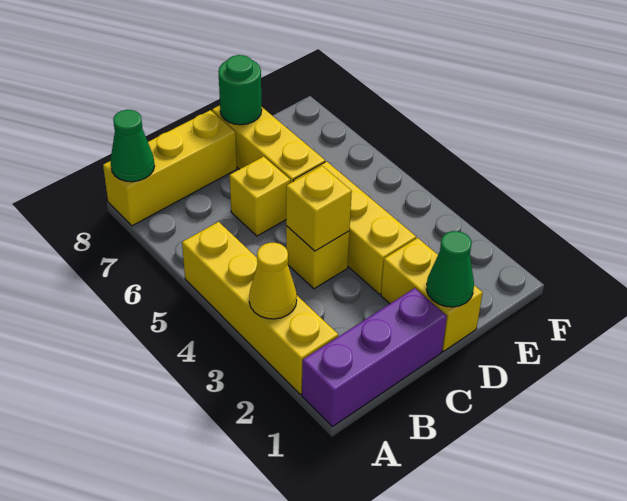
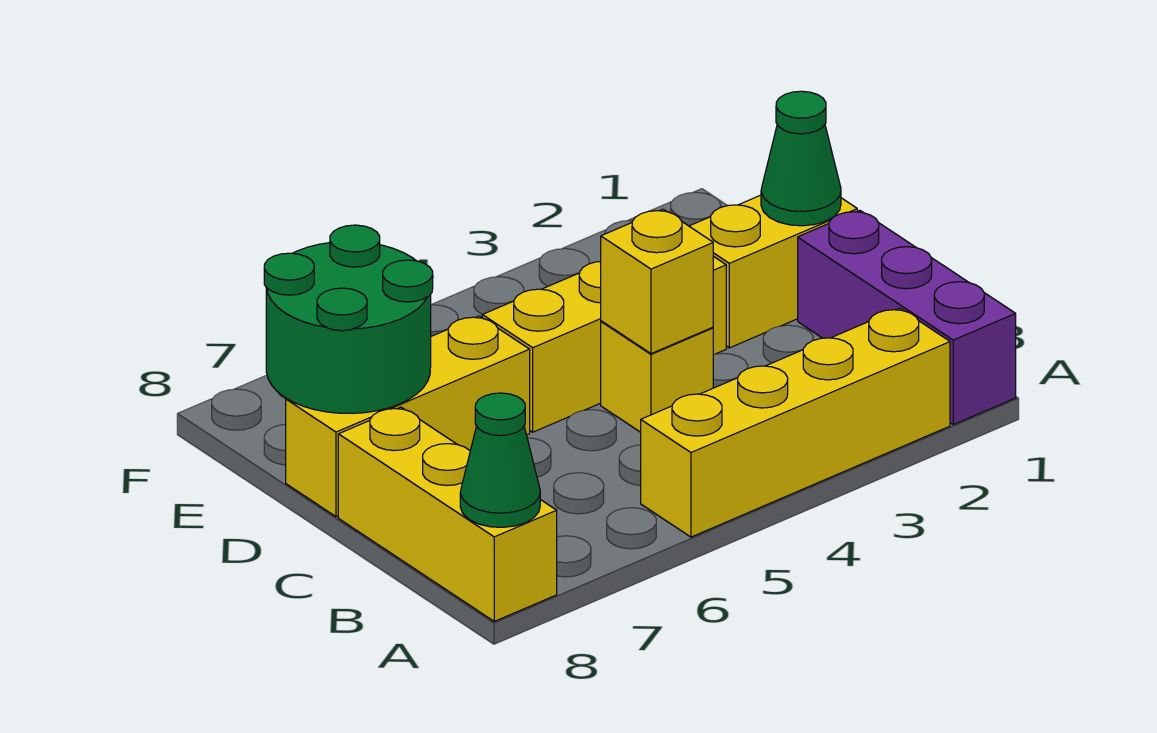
yellow cone A3 level 2 -> none
yellow brick C6 level 1 -> none
green round brick D8 level 2 -> green round brick D7:E8 level 2

